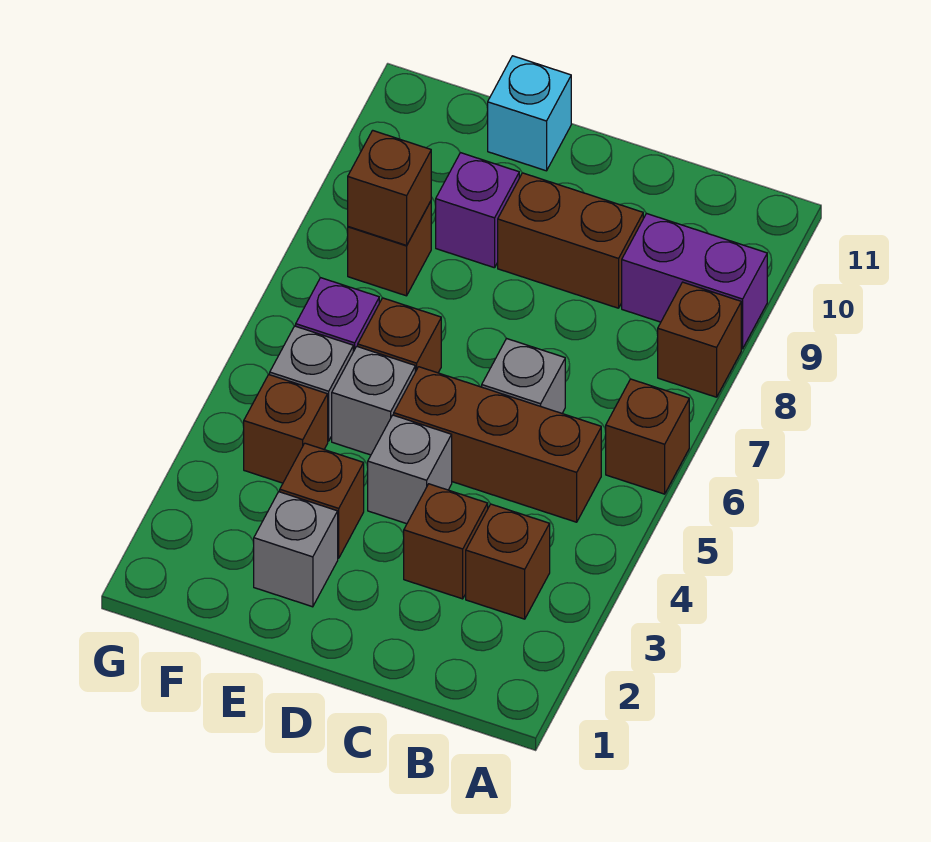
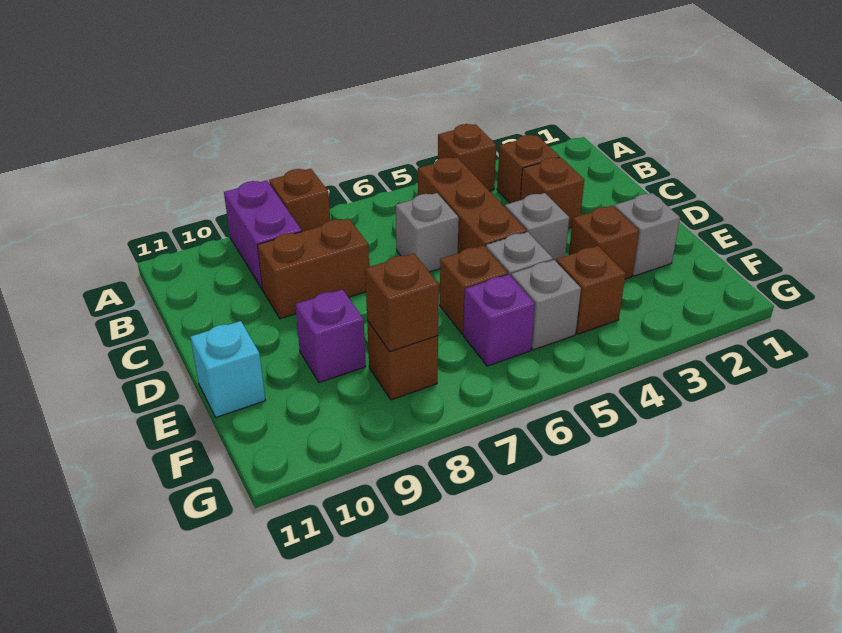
brown brick A6 level 1 -> brown brick A4 level 1
brown brick C9:D9 level 1 -> brown brick C8:C9 level 1

